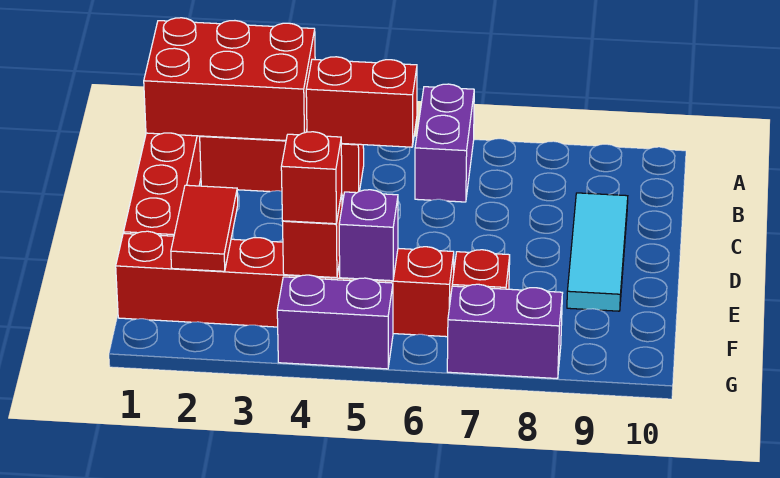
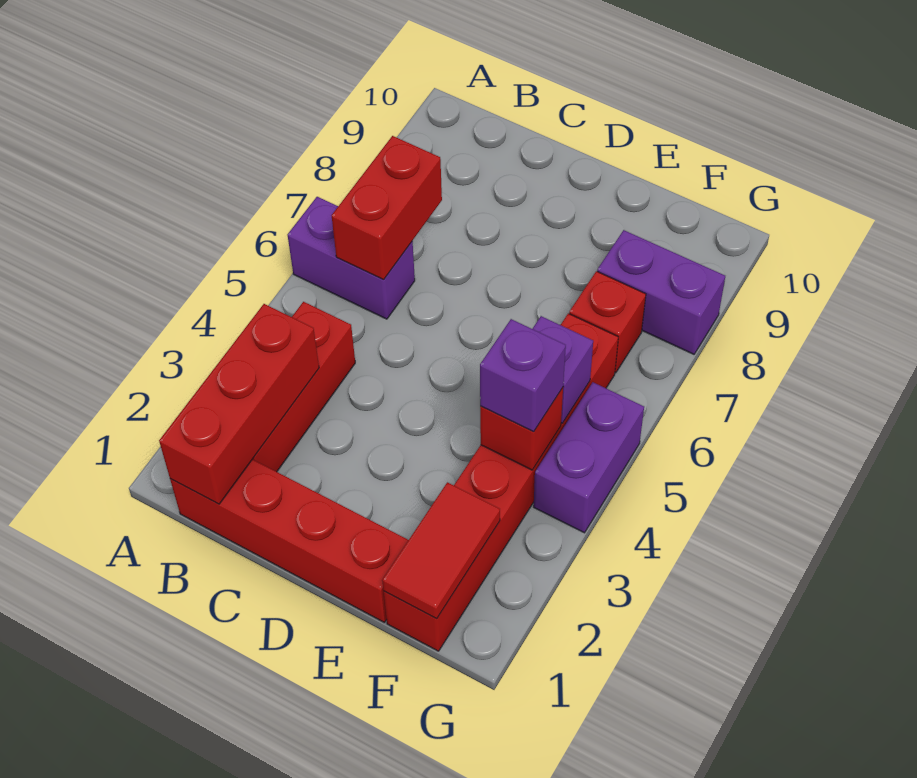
red brick A1:B3 level 2 -> red brick B1:B3 level 2
red brick B4:B5 level 2 -> red brick B6:B7 level 2
cyan tile C9:E9 level 1 -> none
red tile E2:F2 level 2 -> red tile F1:F2 level 2
red brick F4 level 3 -> purple brick F4 level 3
purple brick G7:G8 level 1 -> purple brick F8:G8 level 1

